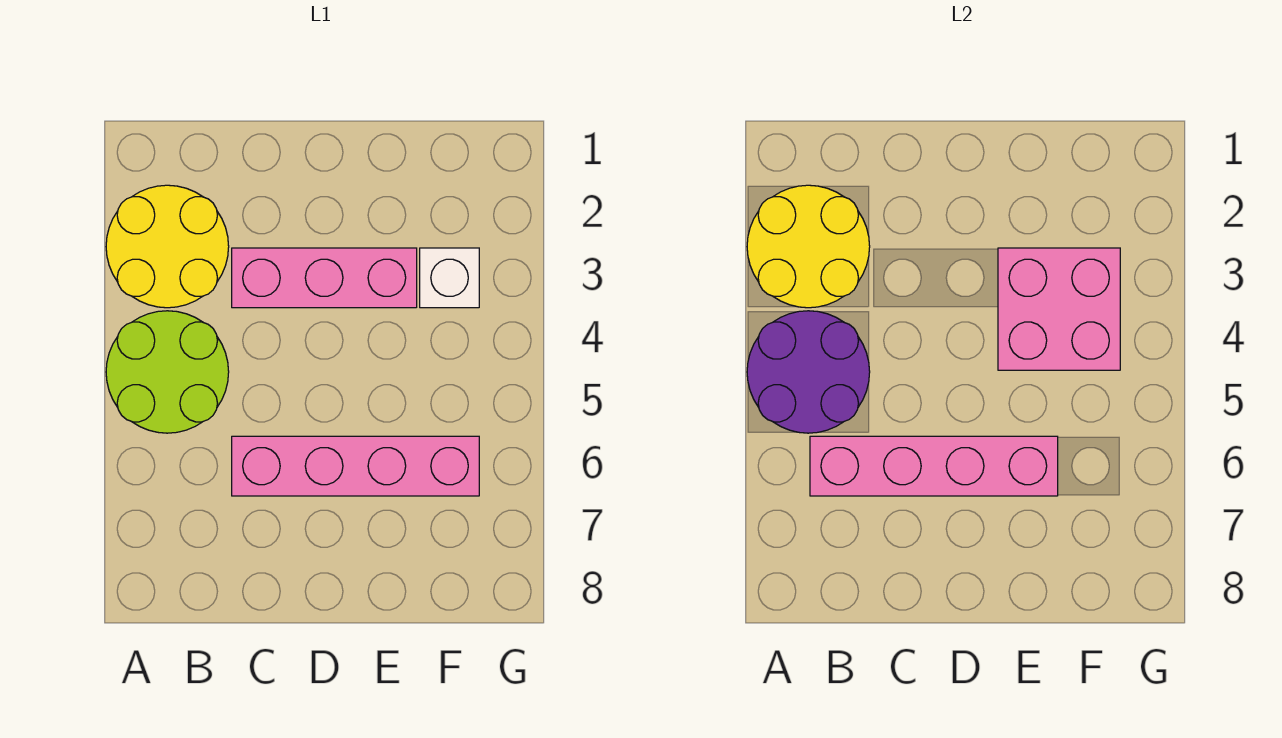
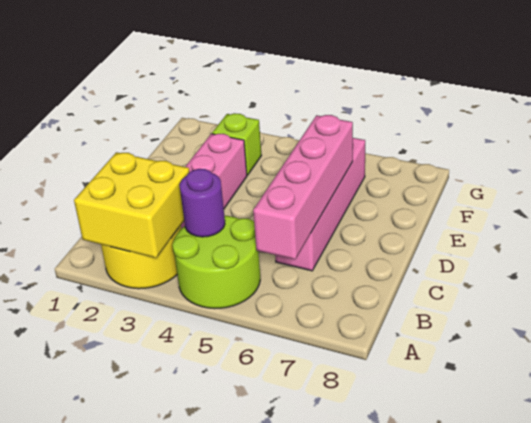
yellow round brick A2:B3 level 2 -> yellow brick A2:B3 level 2
purple round brick A4:B5 level 2 -> purple round brick B4 level 2
pink brick E3:F4 level 2 -> none
white brick F3 level 1 -> lime brick F3 level 1

